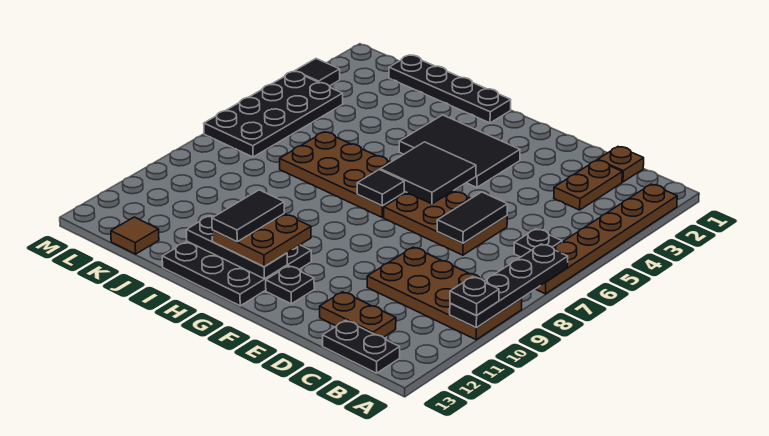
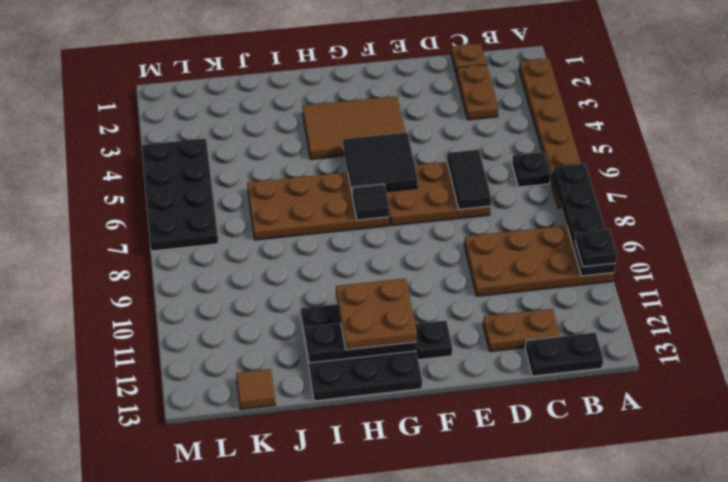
black tile F3:H4 level 1 -> brown tile F3:H4 level 1
black plate H1:K1 level 1 -> none
black tile H11:H12 level 4 -> none
black tile M3 level 1 -> none

